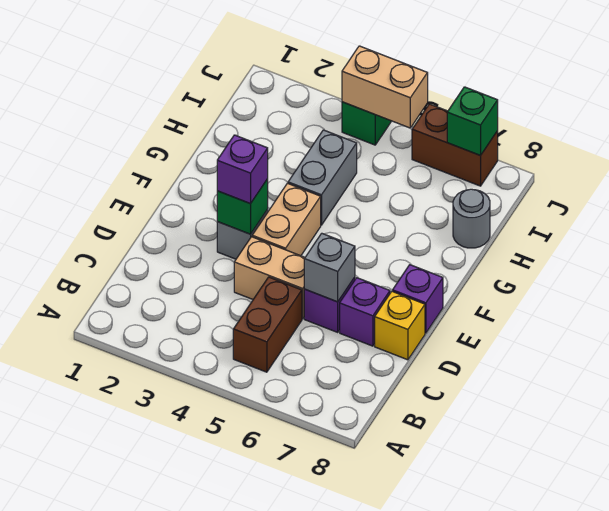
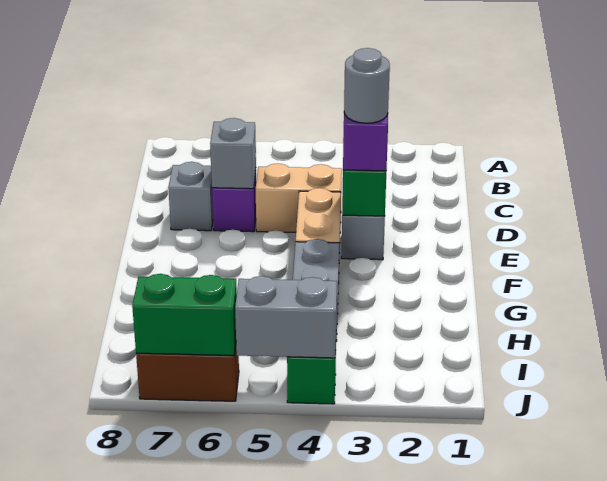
brown brick B5:C5 level 1 -> none
purple brick D7 level 1 -> grey brick D7 level 1
yellow brick D8 level 1 -> none
purple brick E8 level 1 -> none
grey round brick H8 level 1 -> grey round brick E3 level 4
tan brick J4:J5 level 2 -> grey brick J4:J5 level 2
green brick J7 level 2 -> green brick J6:J7 level 2

